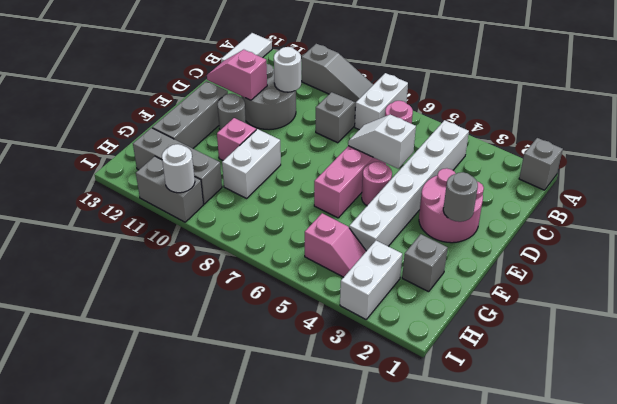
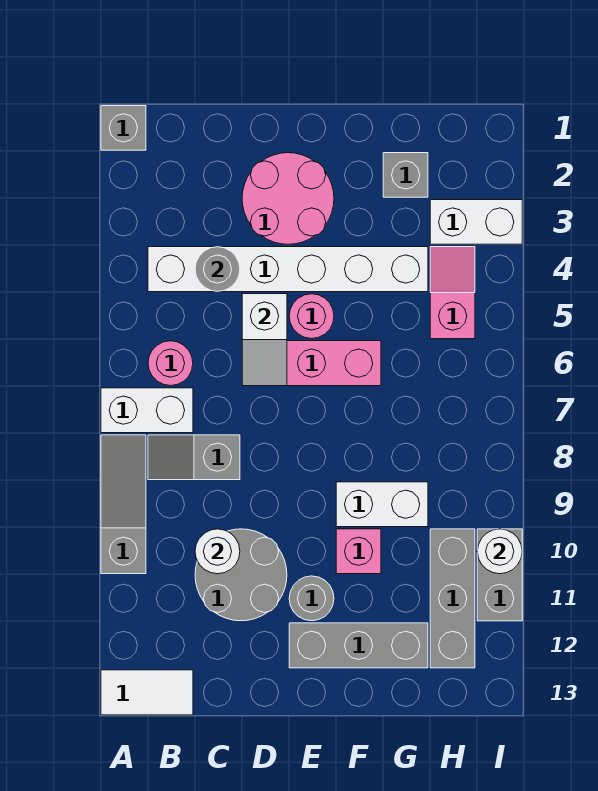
pink slope D11:D12 level 2 top 11 -> none
grey round brick E2 level 2 -> grey round brick C4 level 2

